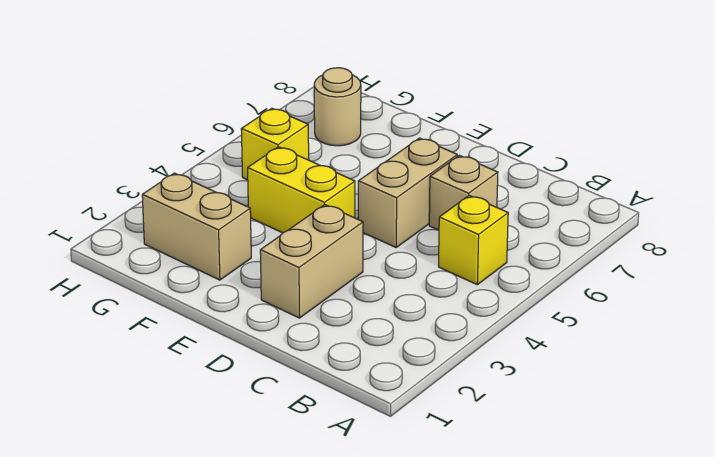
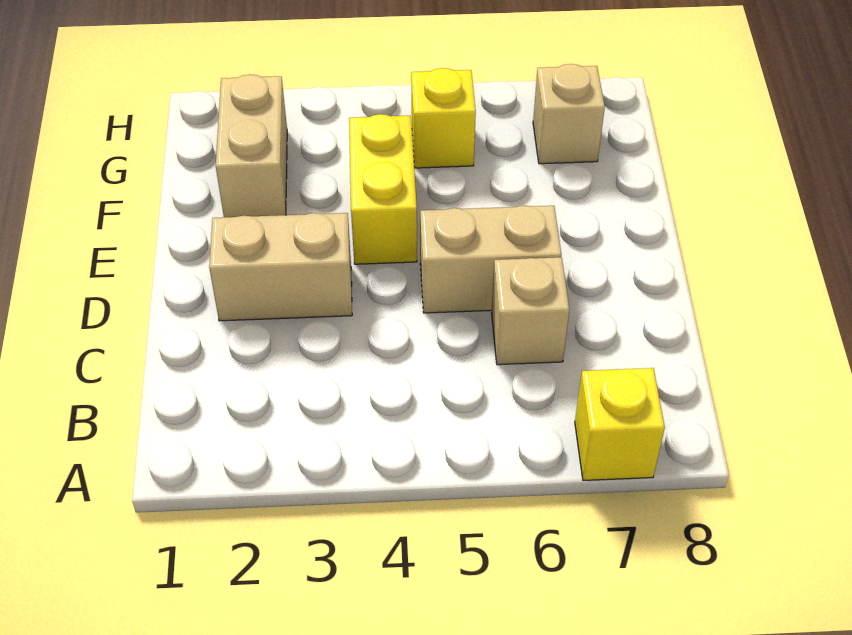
yellow brick B5 level 1 -> yellow brick A7 level 1
tan round brick G7 level 1 -> tan brick G7 level 1

